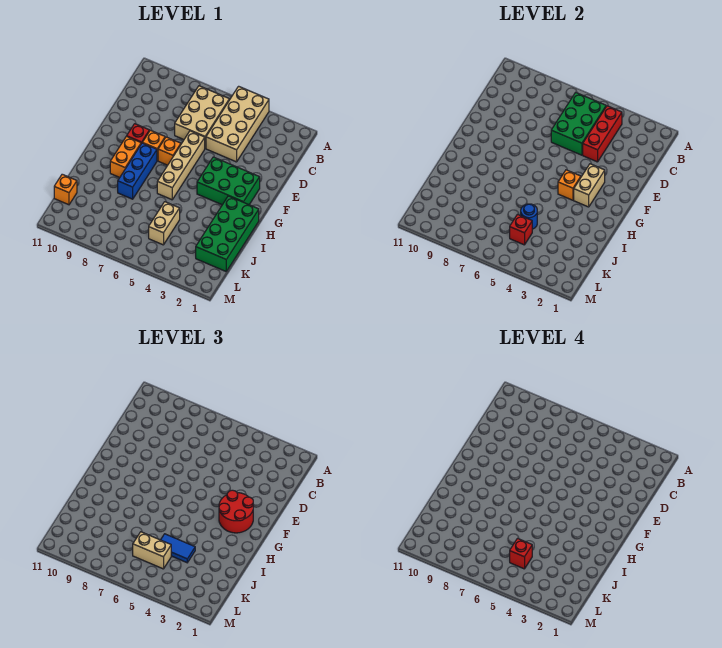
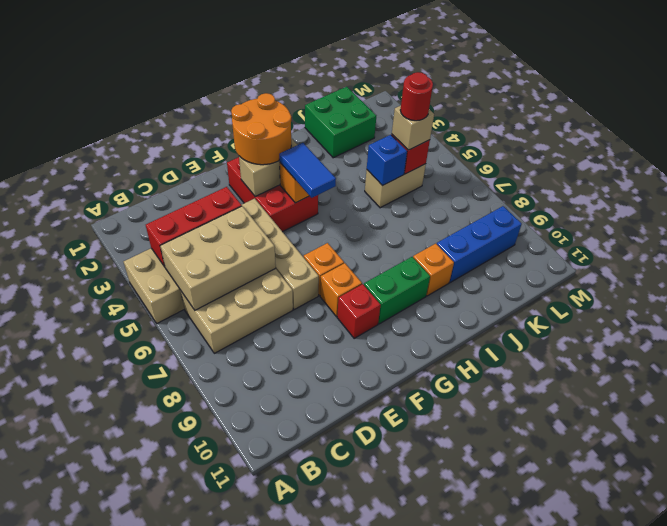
green brick B5:D6 level 2 -> tan brick B5:D6 level 2
tan brick E6:H6 level 1 -> tan brick E4:E7 level 1
green brick F2:G4 level 1 -> red brick F2:G4 level 1
red round brick F2:G3 level 3 -> orange round brick F2:G3 level 3
blue brick G8:I8 level 1 -> blue brick J9:L9 level 1
orange brick G9:H9 level 1 -> green brick G9:H9 level 1
green brick H1:K2 level 1 -> green brick J1:K2 level 1
blue tile J4:J5 level 3 -> blue tile G4:G5 level 3
blue round brick J5 level 2 -> blue brick J5 level 2
tan brick K5:K6 level 3 -> tan brick K5 level 3
red brick K5 level 4 -> red round brick K5 level 4
orange brick K11 level 1 -> orange brick I9 level 1

